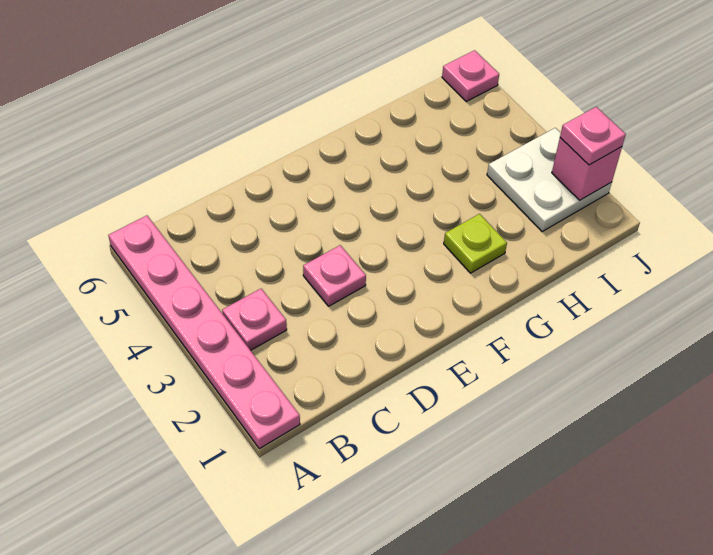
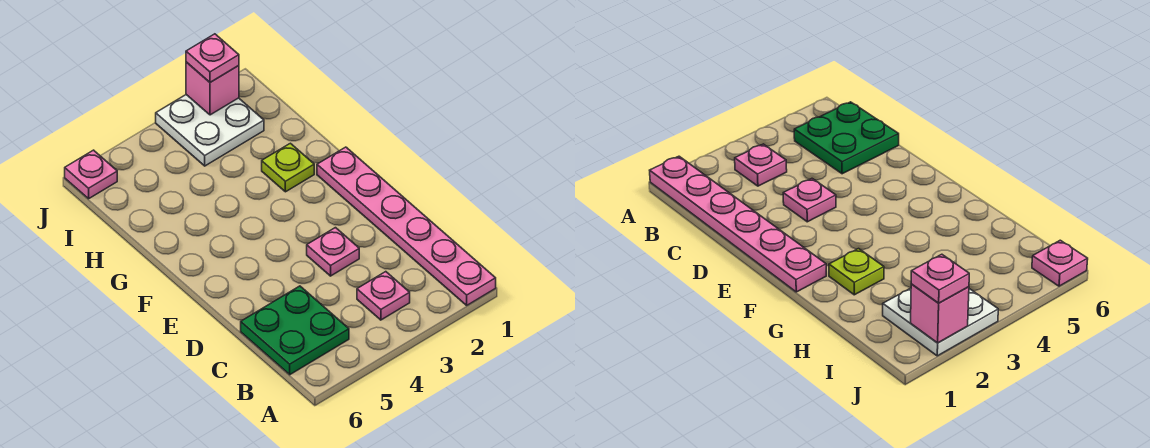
pink plate A1:A6 level 1 -> pink plate A1:F1 level 1
none -> green plate B5:C6 level 1

